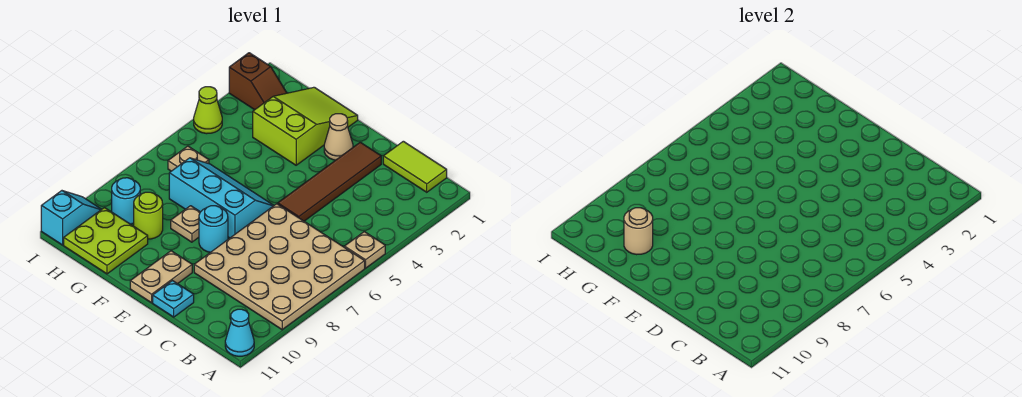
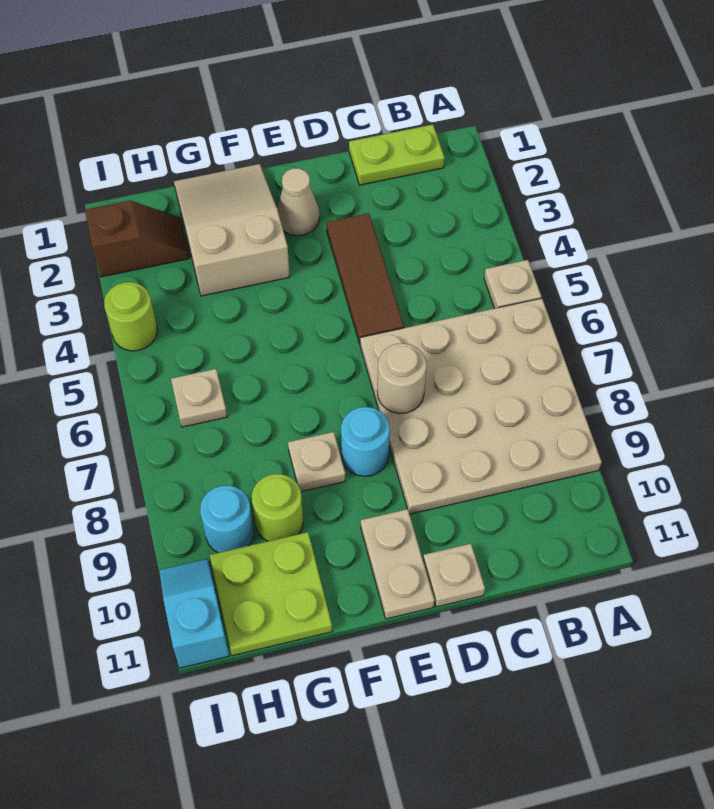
cyan cone A11 level 1 -> none
lime tile B1:C1 level 1 -> lime plate B1:C1 level 1
brown tile D2:D5 level 1 -> brown tile D3:D5 level 1
cyan plate D11 level 1 -> tan plate D11 level 1
cyan slope E6:G7 level 1 top 7 -> none
lime slope F1:G3 level 1 top 3 -> tan slope F1:G3 level 1 top 3
tan round brick G10 level 2 -> tan round brick D7 level 2
lime cone I4 level 1 -> lime round brick I4 level 1

